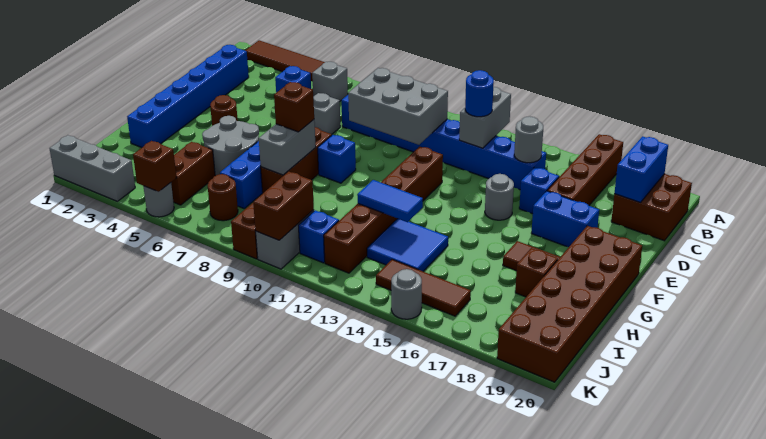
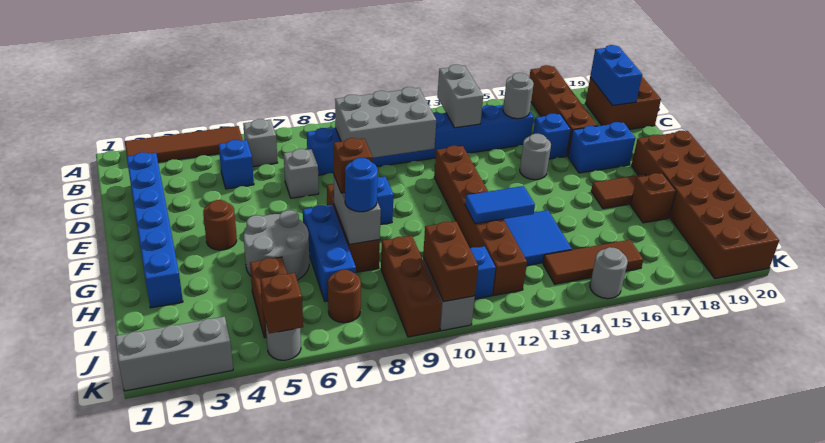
blue round brick C13 level 3 -> blue round brick H8 level 3

